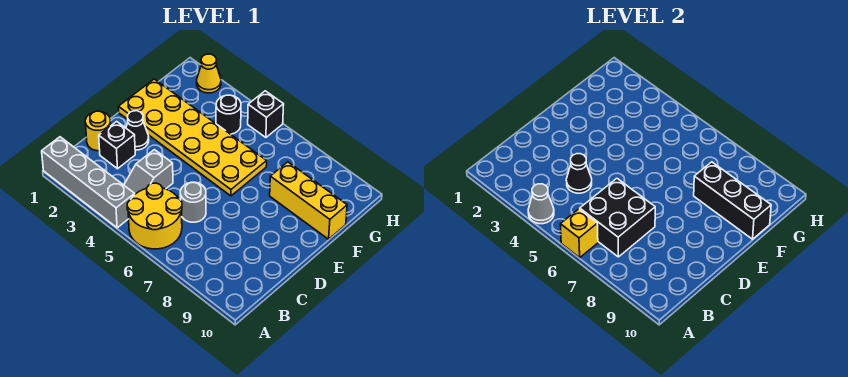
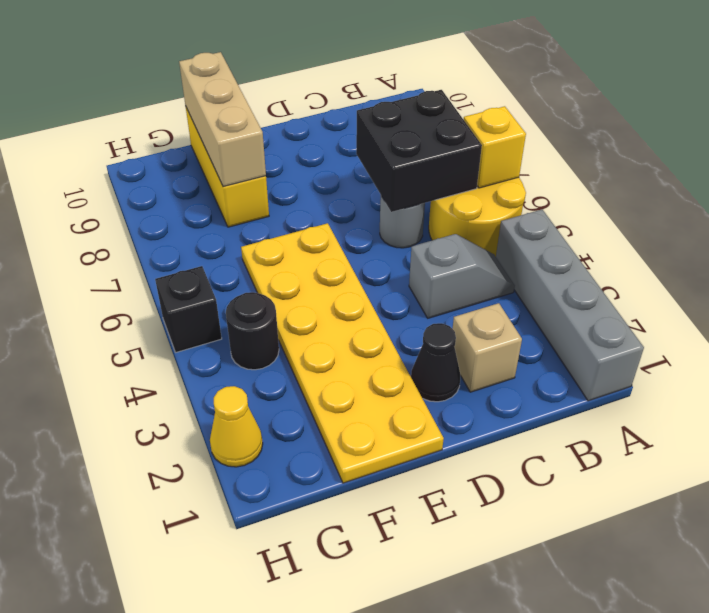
grey cone A4 level 2 -> none
yellow round brick C1 level 1 -> none
black brick C2 level 1 -> tan brick C2 level 1
black cone C4 level 2 -> none
black brick F8:F10 level 2 -> tan brick F8:F10 level 2

